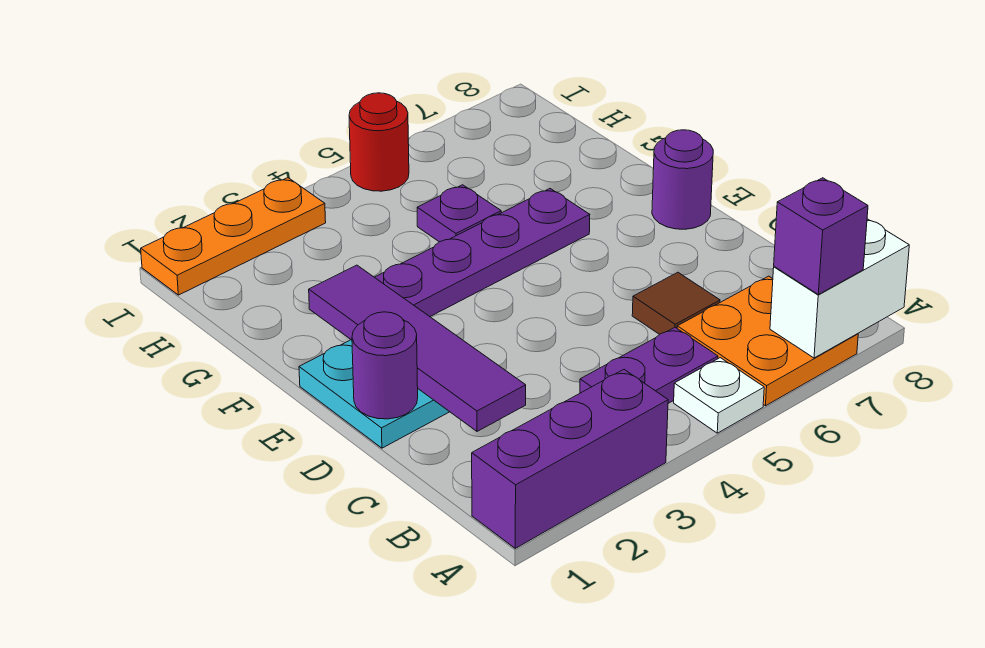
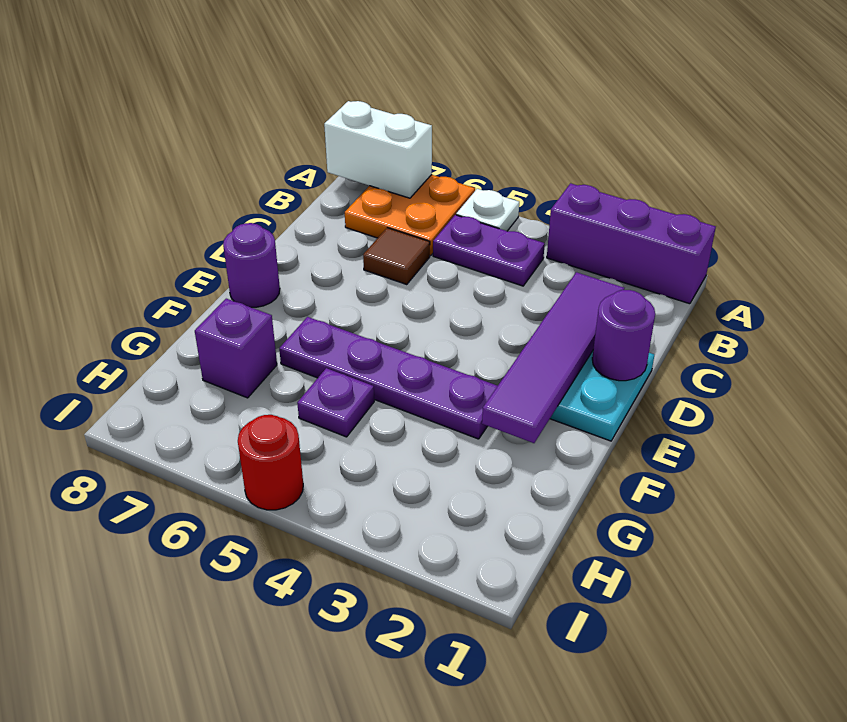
purple brick A7 level 3 -> purple brick G7 level 1
orange plate I1:I3 level 1 -> none

